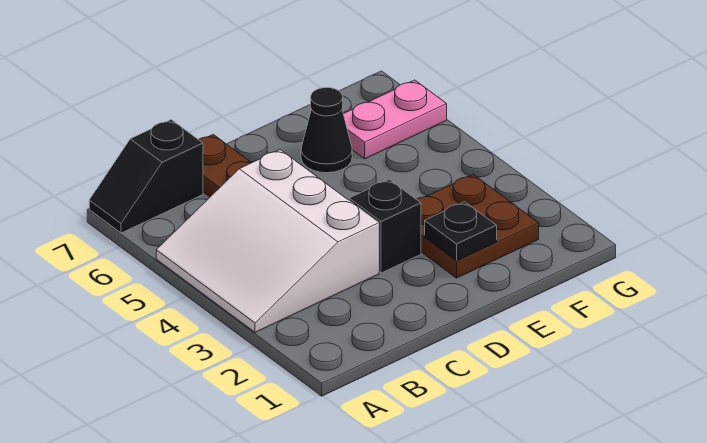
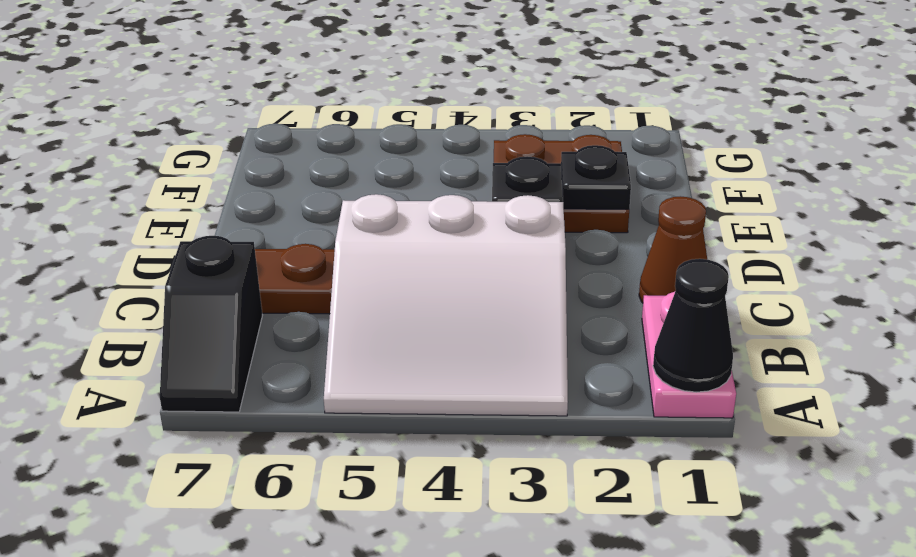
none -> brown cone C1 level 1
black cone E6 level 1 -> black cone A1 level 2
pink plate F6:G6 level 1 -> pink plate A1:B1 level 1

